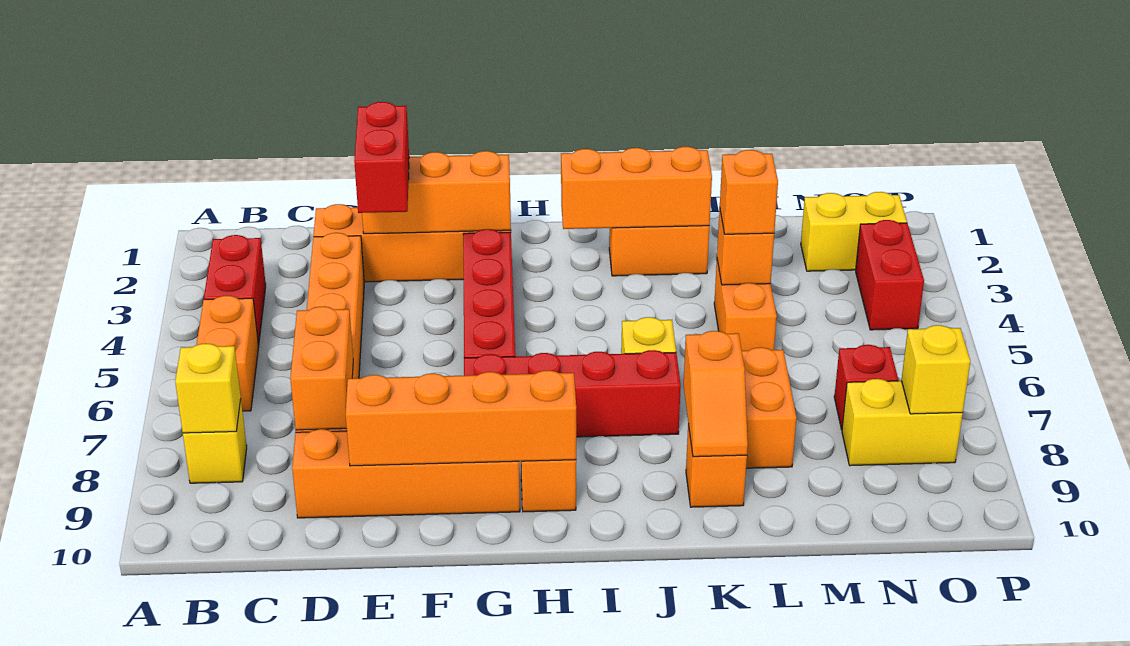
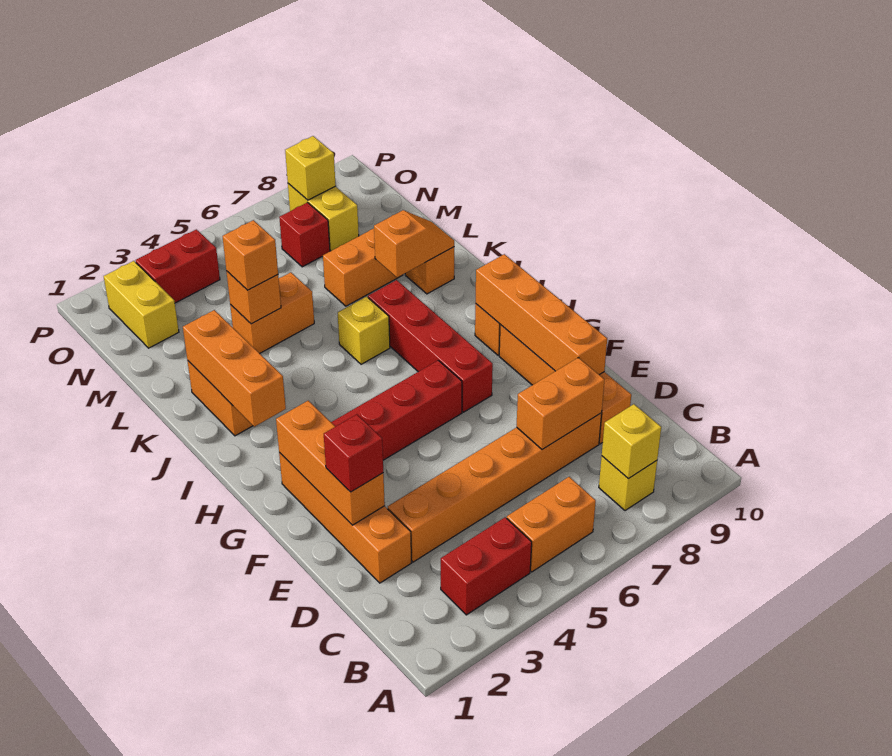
red brick E2:E3 level 3 -> red brick E2 level 3

